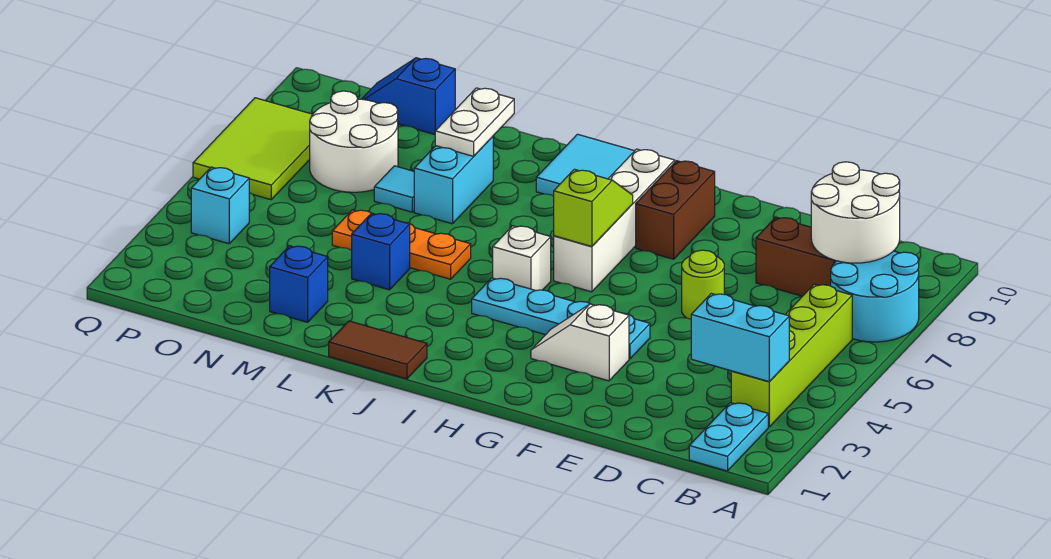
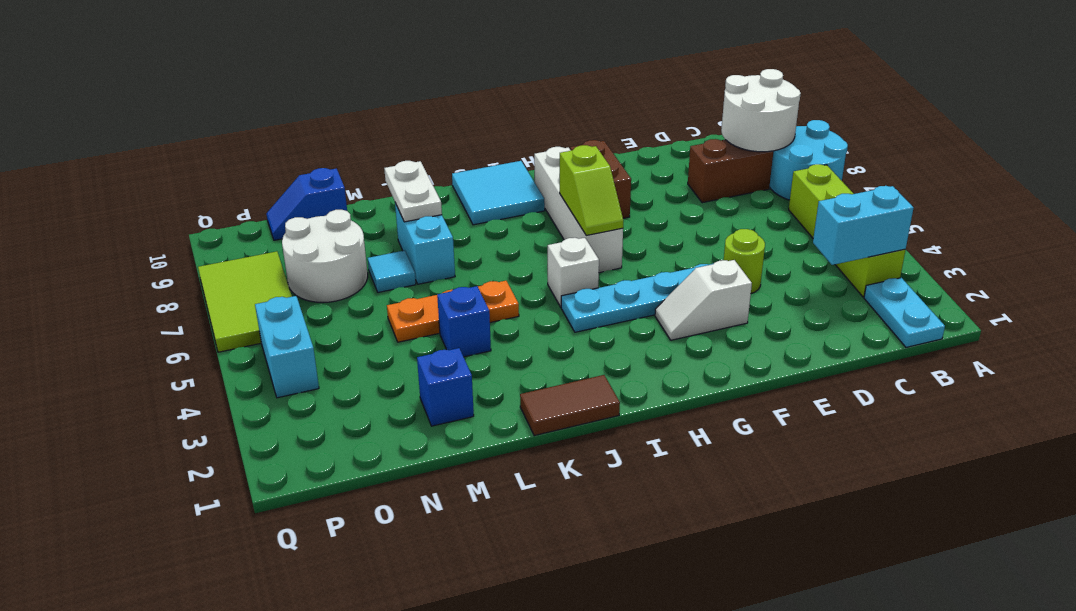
lime round brick E6 level 1 -> lime round brick E4 level 1
lime slope H6:H7 level 2 top 6 -> lime slope H6:H7 level 2 top 7
cyan brick P4 level 1 -> cyan brick P4:P5 level 1

